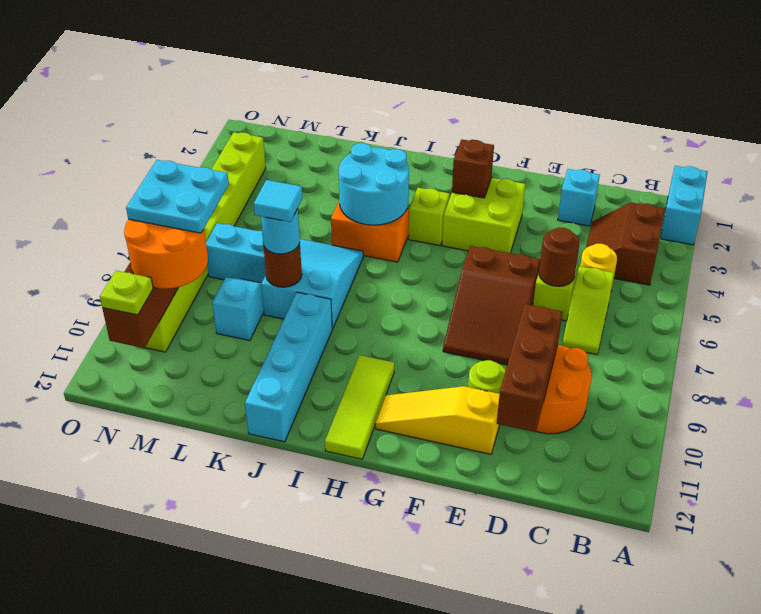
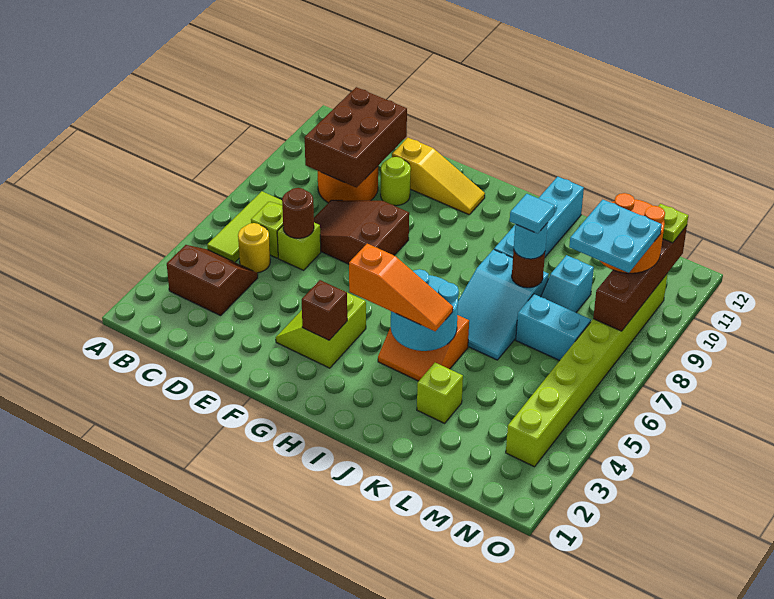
cyan brick A1:A2 level 1 -> none
brown slope B3:C4 level 1 top B -> brown slope B3:C4 level 1 top 3
cyan brick D2 level 1 -> none
brown brick D9:D11 level 2 -> brown brick C9:D11 level 2
brown slope E6:F8 level 1 top 6 -> brown slope D7:F8 level 1 top F
lime brick F3:G4 level 1 -> lime slope F3:G4 level 1 top G
lime brick H4 level 1 -> lime brick K3 level 1
none -> orange slope H4:J4 level 3 top H
lime tile H10:H12 level 1 -> lime tile B5:B7 level 1

